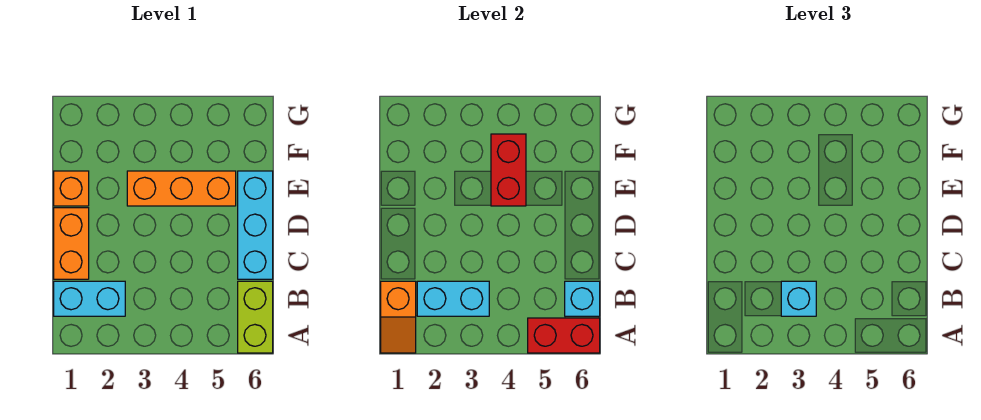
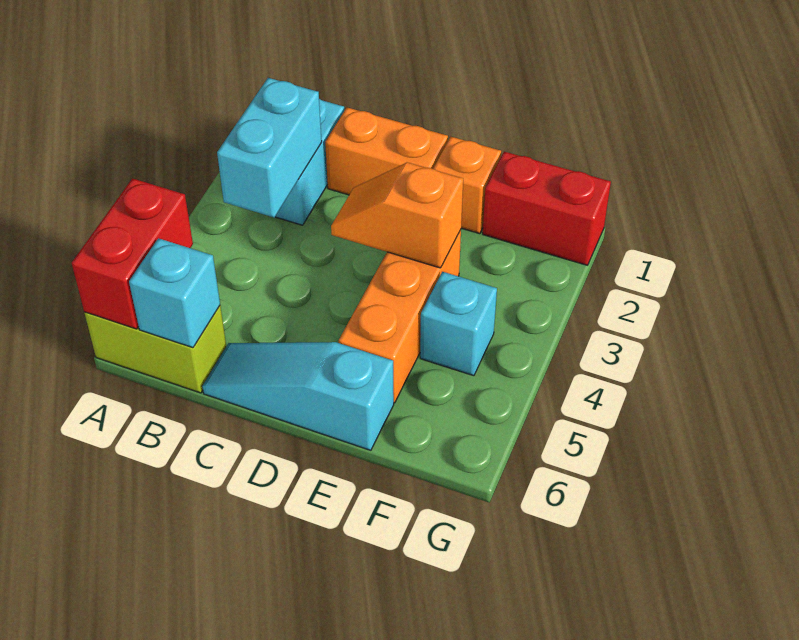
orange slope A1:B1 level 2 top B -> orange slope D3:E3 level 2 top E
cyan brick B3 level 3 -> cyan brick F4 level 1
cyan brick C6:E6 level 1 -> cyan slope C6:E6 level 1 top E
red brick E4:F4 level 2 -> red brick F1:G1 level 1

